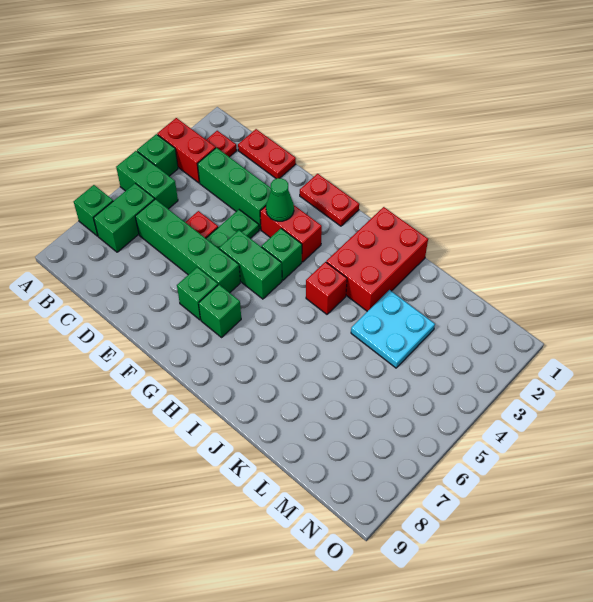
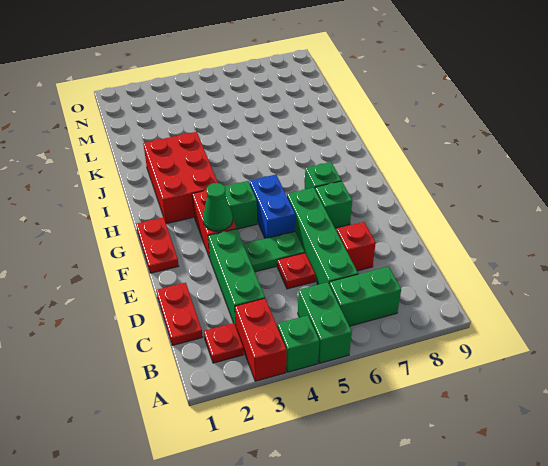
green brick A7 level 1 -> none
green brick F5:G5 level 1 -> blue brick F5:G5 level 1
red brick I1:J3 level 1 -> red brick H2:J3 level 1
red brick I4 level 1 -> red brick D7 level 1
cyan plate K3:L4 level 1 -> none

